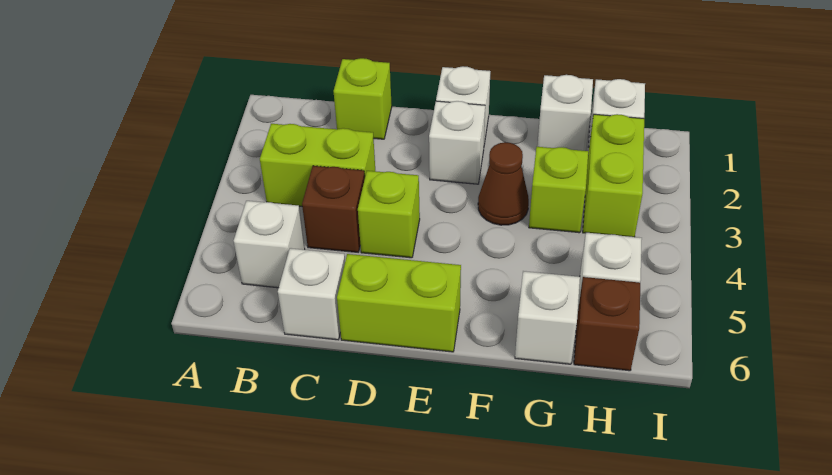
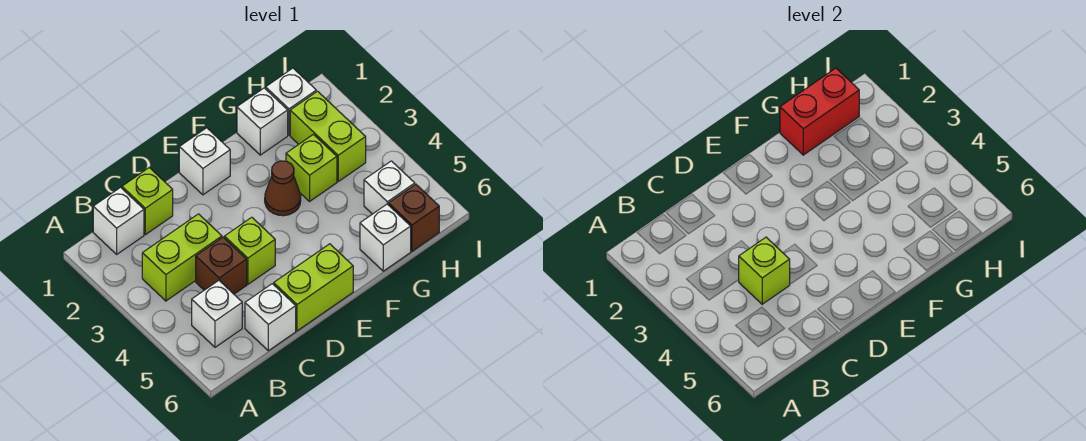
none -> lime brick C4 level 2
white brick E2 level 1 -> white brick B1 level 1
none -> red brick G1:H1 level 2

